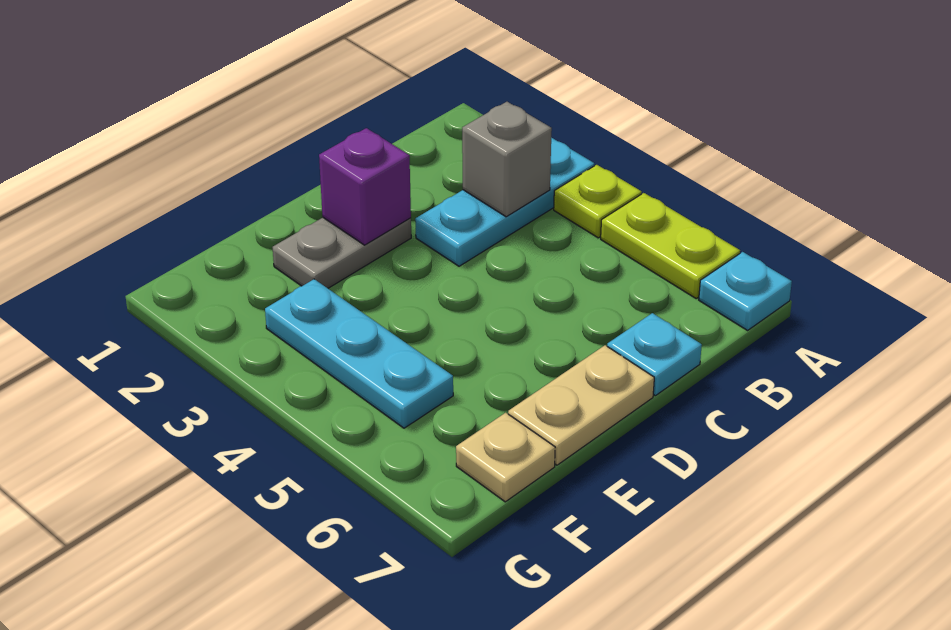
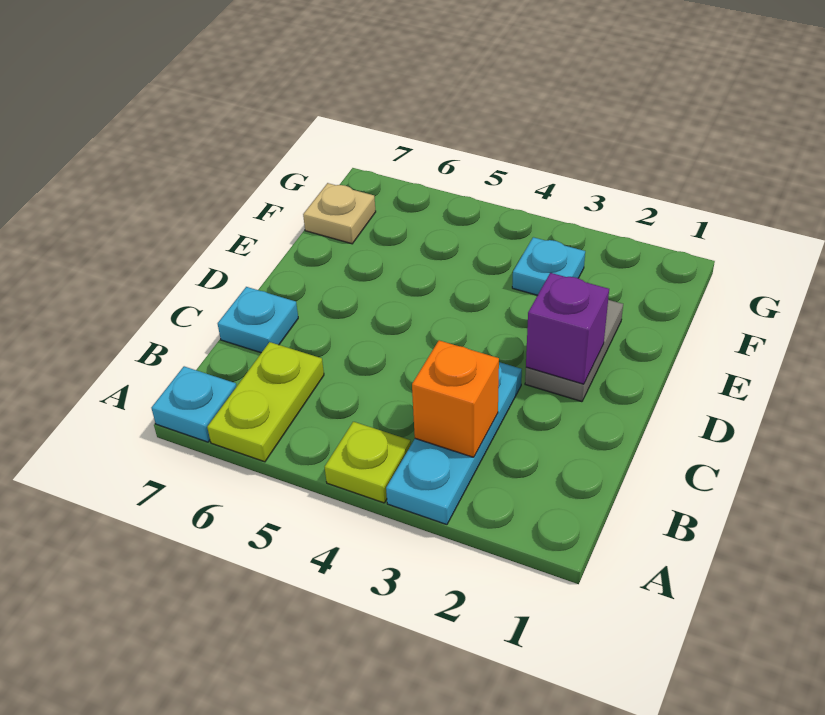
lime plate A5:A6 level 1 -> lime plate A6:B6 level 1
grey brick B3 level 2 -> orange brick B3 level 2
tan plate D7:E7 level 1 -> none
cyan plate F3:F5 level 1 -> cyan plate F3 level 1

